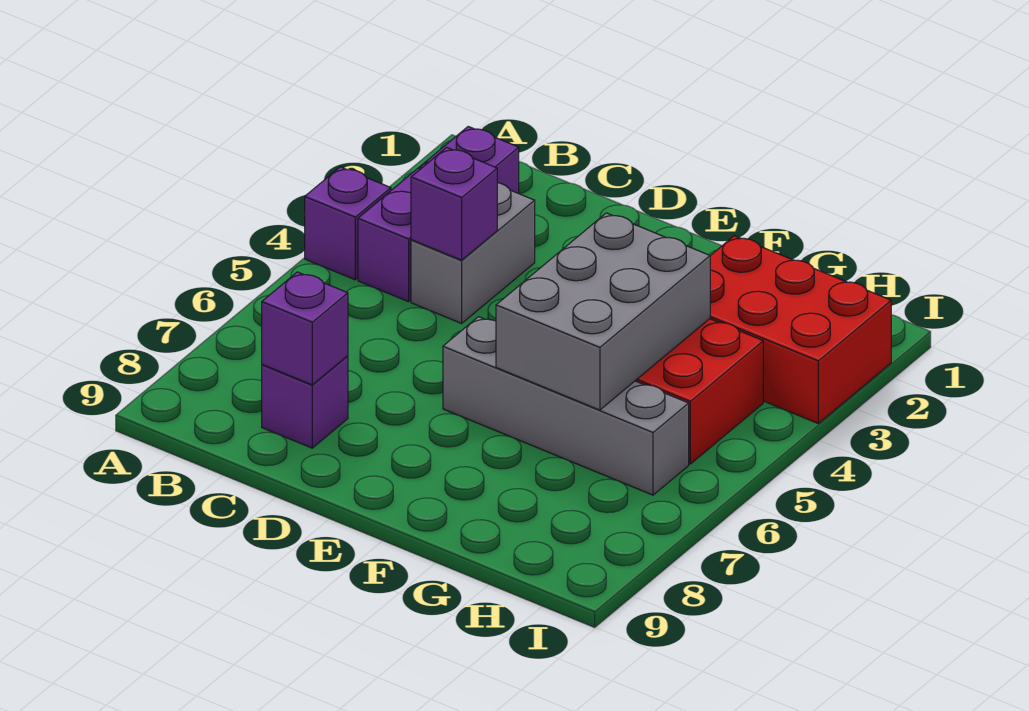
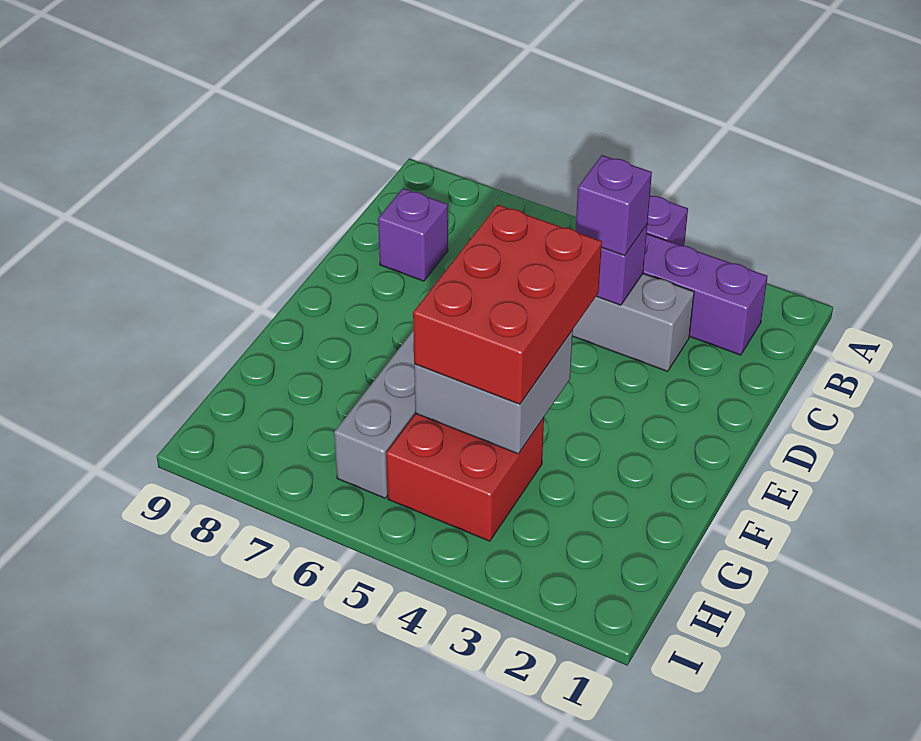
purple brick C8 level 2 -> purple brick C4 level 3
grey brick F4:G6 level 2 -> grey brick F4:G5 level 2
red brick G2:I3 level 1 -> red brick E4:G5 level 3

